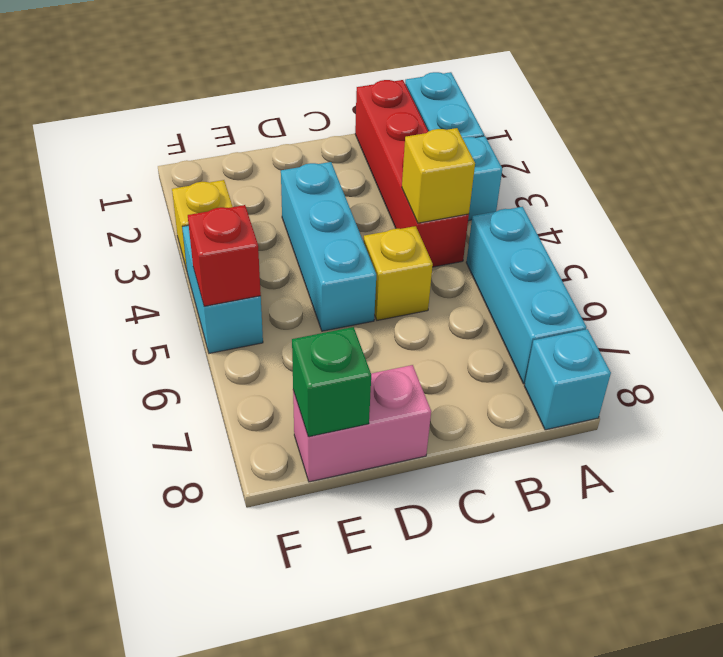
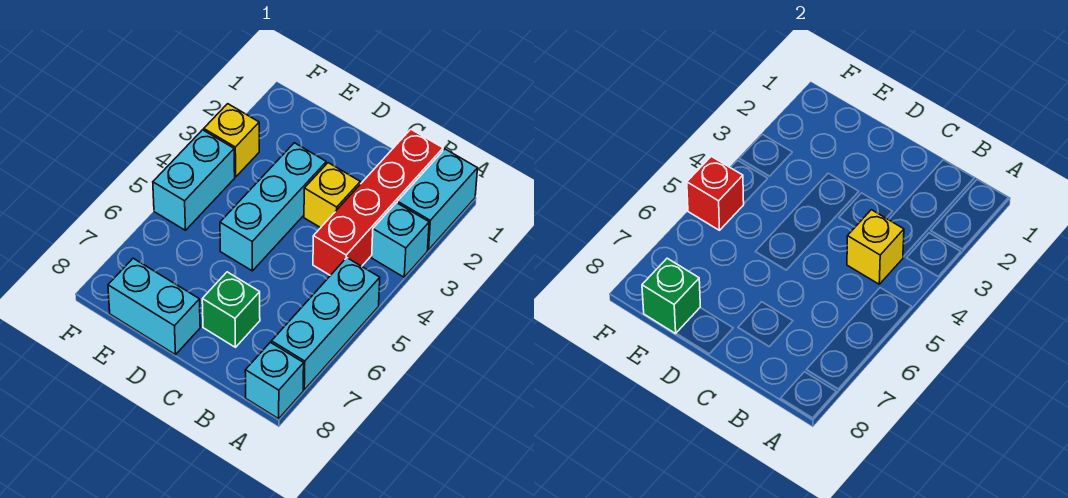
yellow brick C5 level 1 -> yellow brick C3 level 1
none -> green brick C7 level 1
pink brick D8:E8 level 1 -> cyan brick D8:E8 level 1

